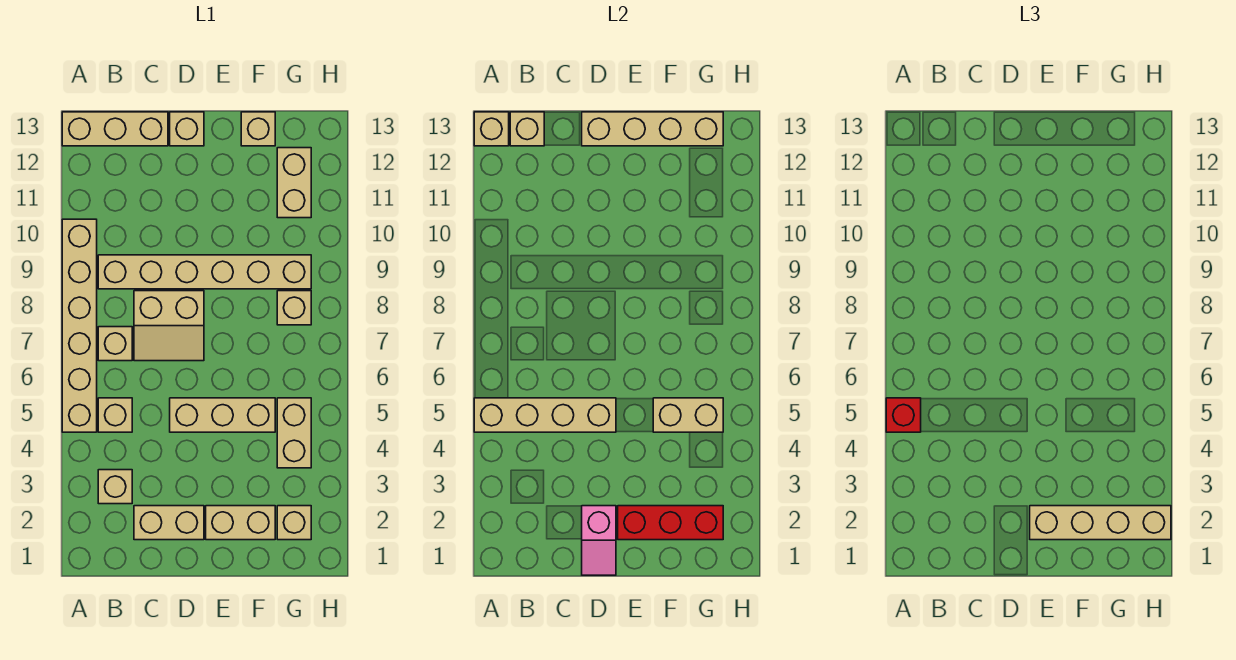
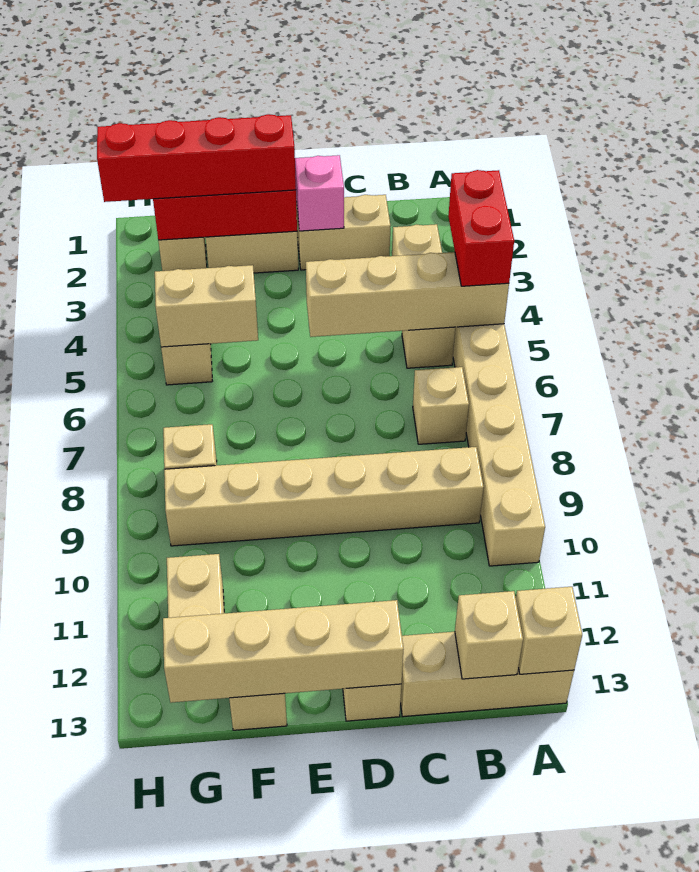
red brick A5 level 3 -> red brick A4:A5 level 3
tan slope C7:D8 level 1 top 8 -> none
tan brick D5:F5 level 1 -> none
tan brick E2:H2 level 3 -> red brick E2:H2 level 3

